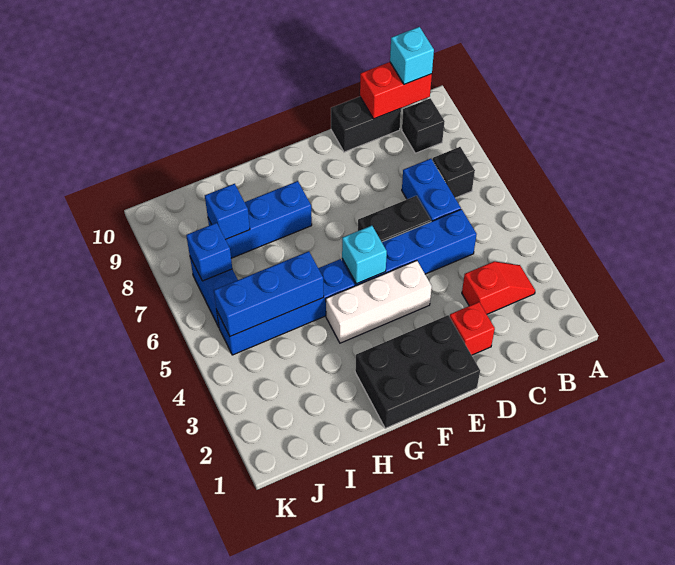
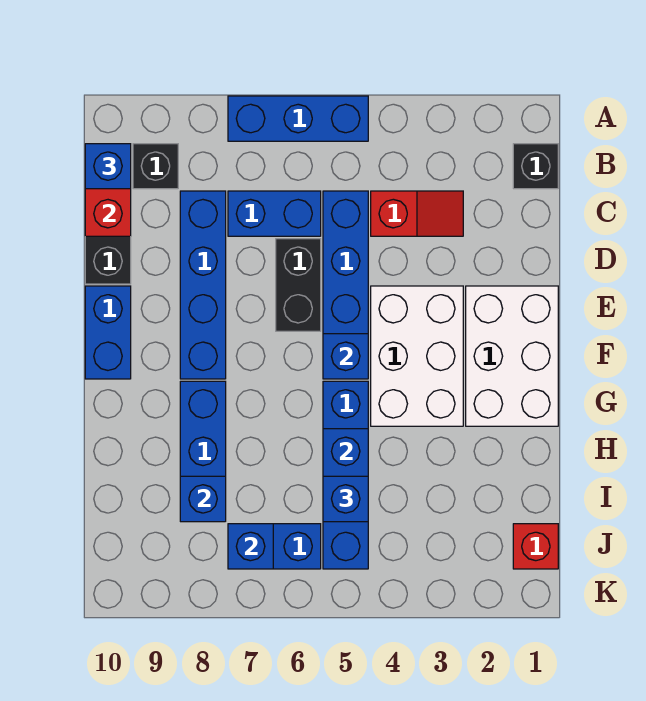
none -> blue brick A5:A7 level 1
red slope B3:C3 level 1 top C -> red slope C3:C4 level 1 top 4
black brick B7 level 1 -> black brick B1 level 1
cyan brick B10 level 3 -> blue brick B10 level 3
none -> blue brick C8:F8 level 1
red brick D2 level 1 -> red brick J1 level 1
black brick E1:G2 level 1 -> white brick E1:G2 level 1
white brick E4:G4 level 1 -> white brick E3:G4 level 1
none -> blue brick E10:F10 level 1
cyan brick F5 level 2 -> blue brick F5 level 2
none -> blue brick I5 level 3

